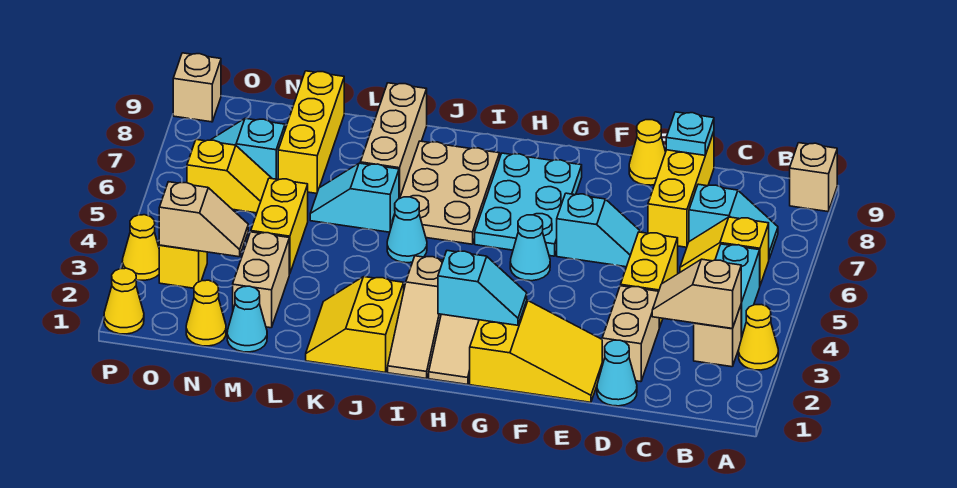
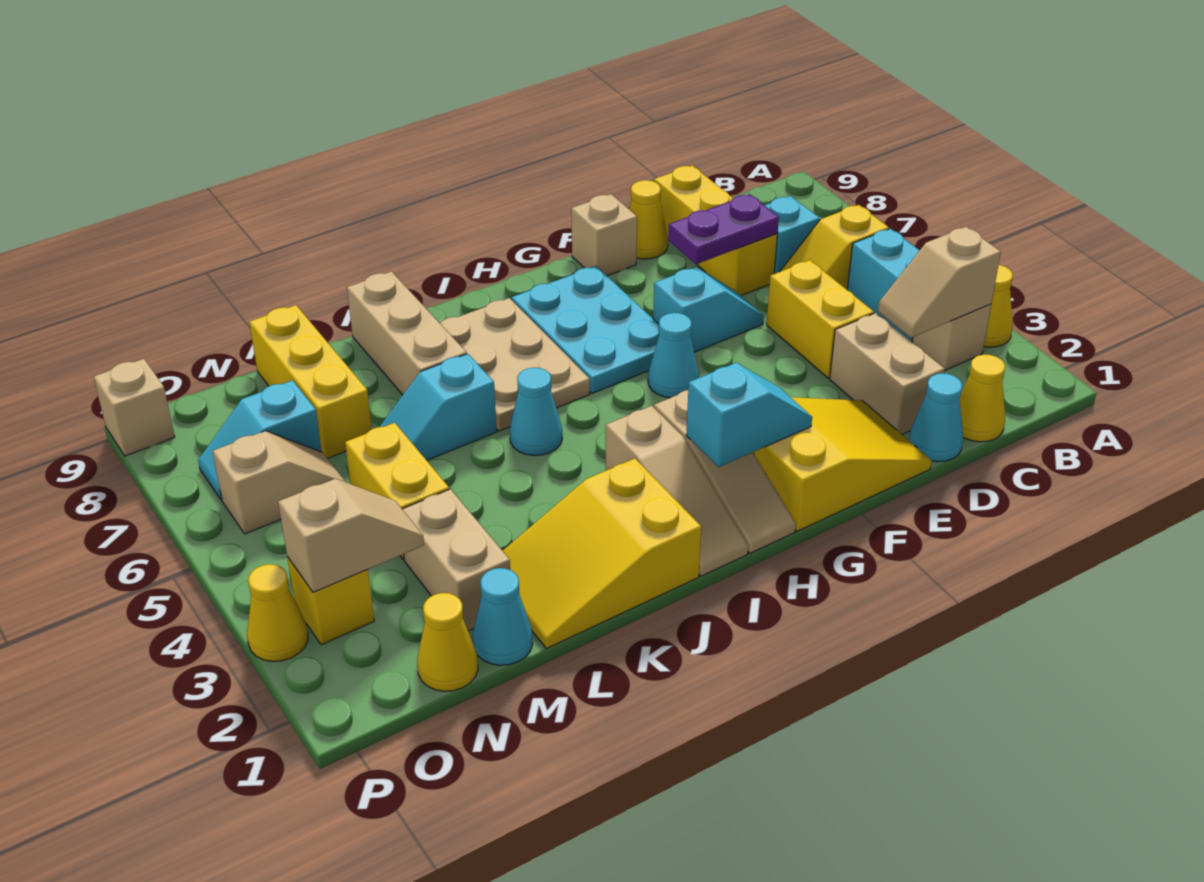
tan brick A9 level 1 -> tan brick F9 level 1
none -> purple plate D7:E7 level 2
cyan plate D9 level 2 -> none
yellow slope J1:K2 level 1 top J -> yellow slope J1:L2 level 1 top J
yellow slope N6:O6 level 1 top O -> tan slope N6:O6 level 1 top O
yellow cone P1 level 1 -> yellow cone C1 level 1

